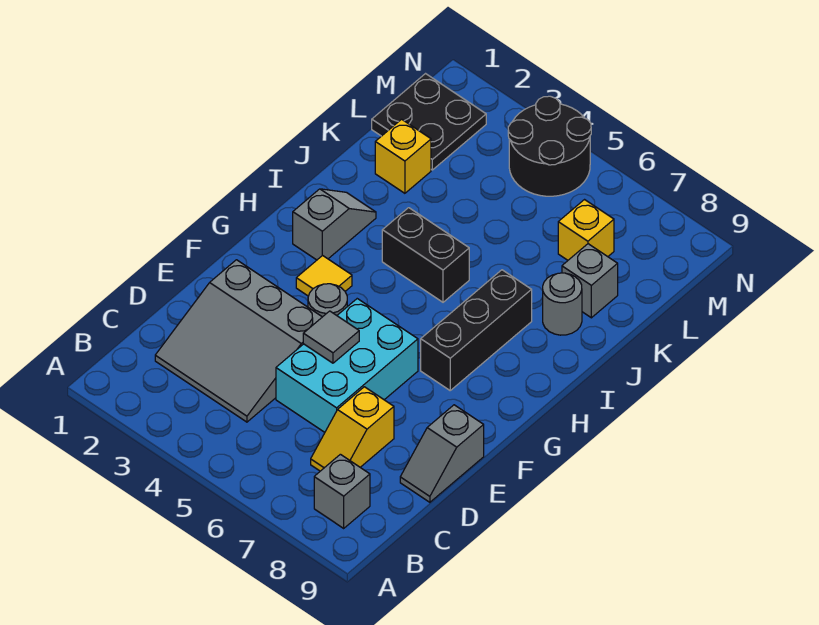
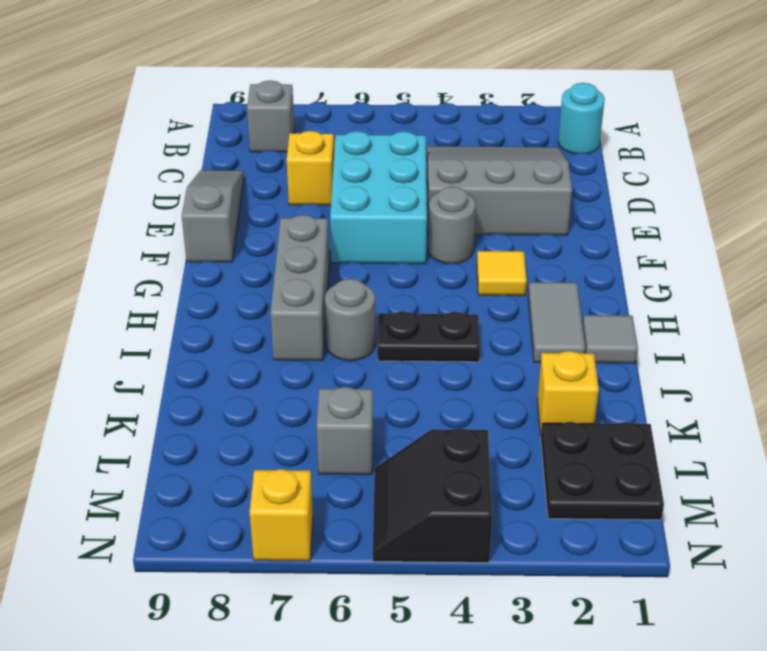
none -> cyan round brick B1 level 1
grey slope D9:E9 level 1 top E -> grey slope D9:F9 level 1 top F
grey tile E5 level 2 -> grey tile I1 level 1
black brick G7:I7 level 1 -> grey brick G7:I7 level 1
grey slope H2:I2 level 1 top H -> grey tile H2:I2 level 1
black brick I4:I5 level 1 -> black plate I4:I5 level 1
grey round brick J8 level 1 -> grey round brick I6 level 1
grey brick K8 level 1 -> grey brick L6 level 1
yellow brick L7 level 1 -> yellow brick N7 level 1
black round brick M4:N5 level 1 -> black slope M4:N5 level 1 top 4

